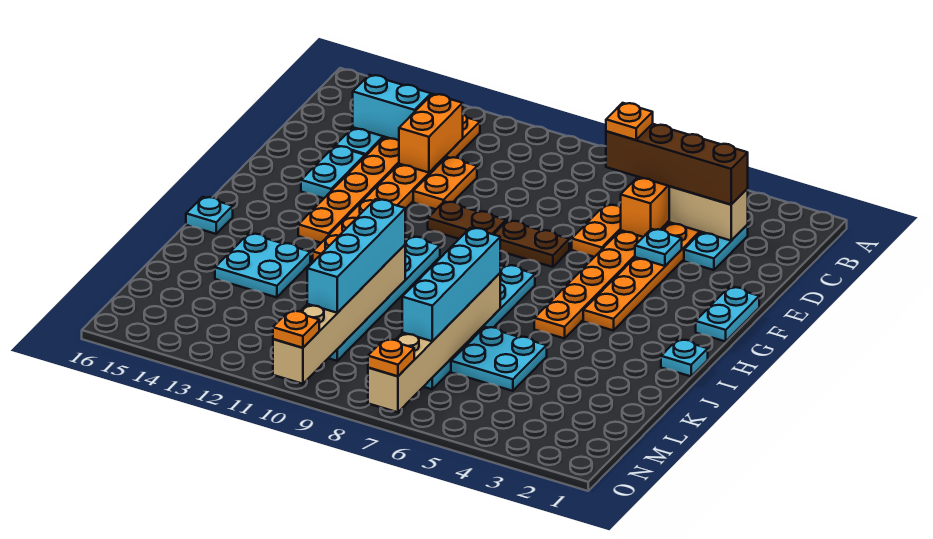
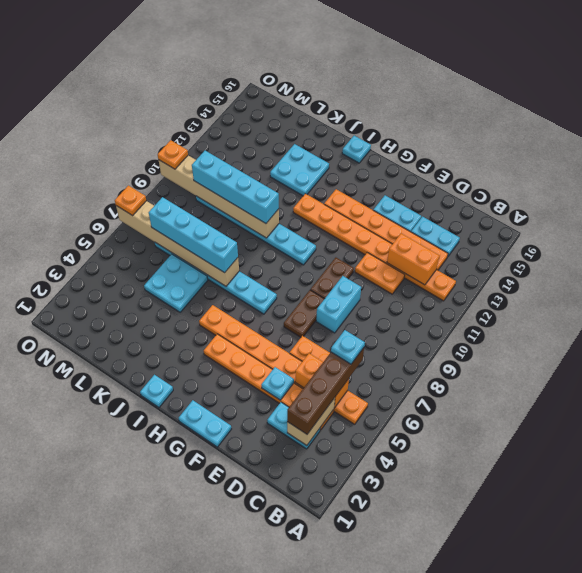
orange plate C6 level 4 -> cyan plate C6 level 4
cyan brick C13:C14 level 2 -> cyan brick E8:E9 level 1

